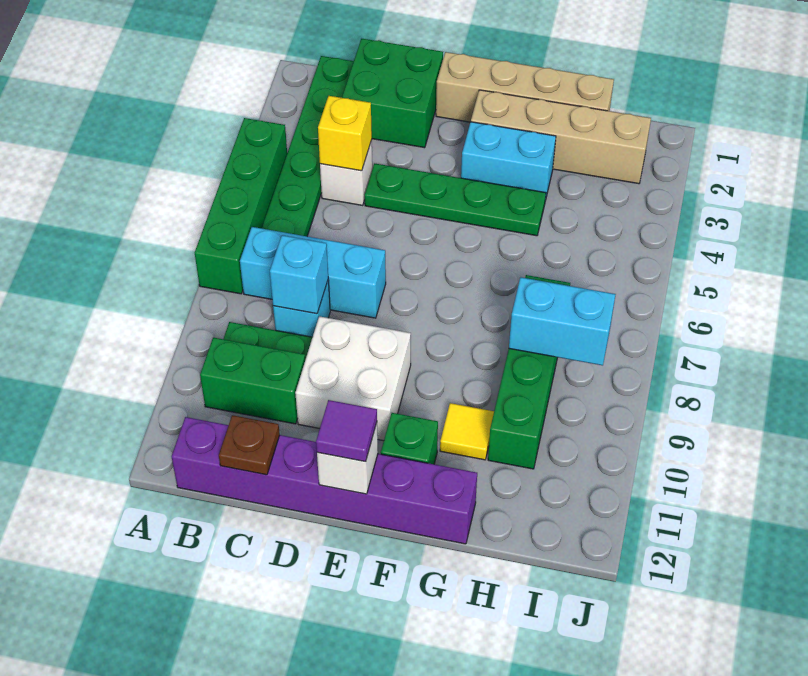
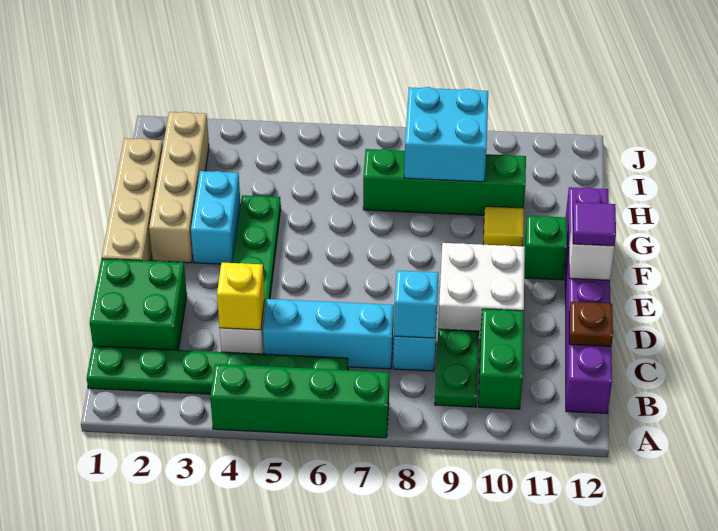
cyan brick B7:D7 level 1 -> cyan brick C5:C7 level 1
cyan brick H8:I8 level 2 -> cyan brick H8:I9 level 2

